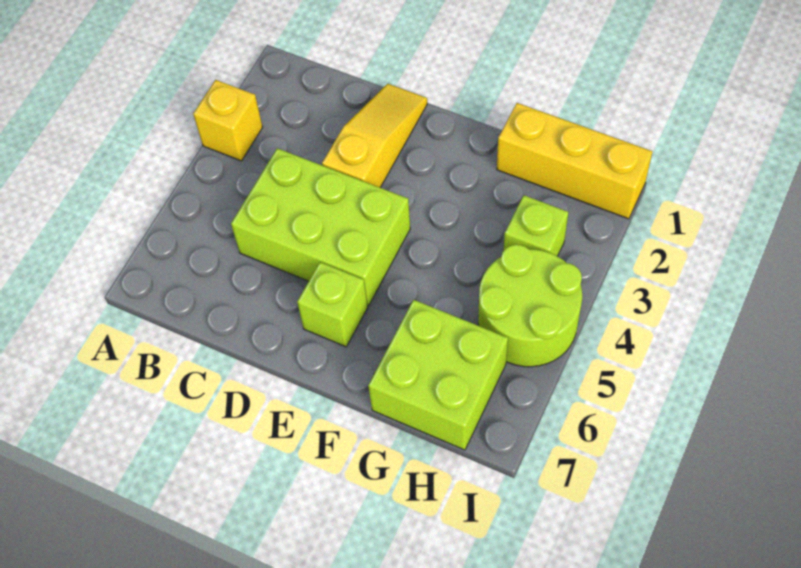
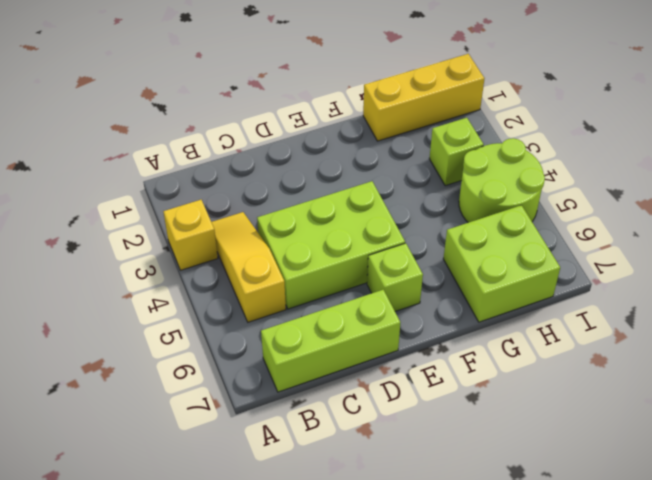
none -> lime brick B7:D7 level 1
yellow slope D1:D3 level 1 top 3 -> yellow slope B3:B5 level 1 top 5

